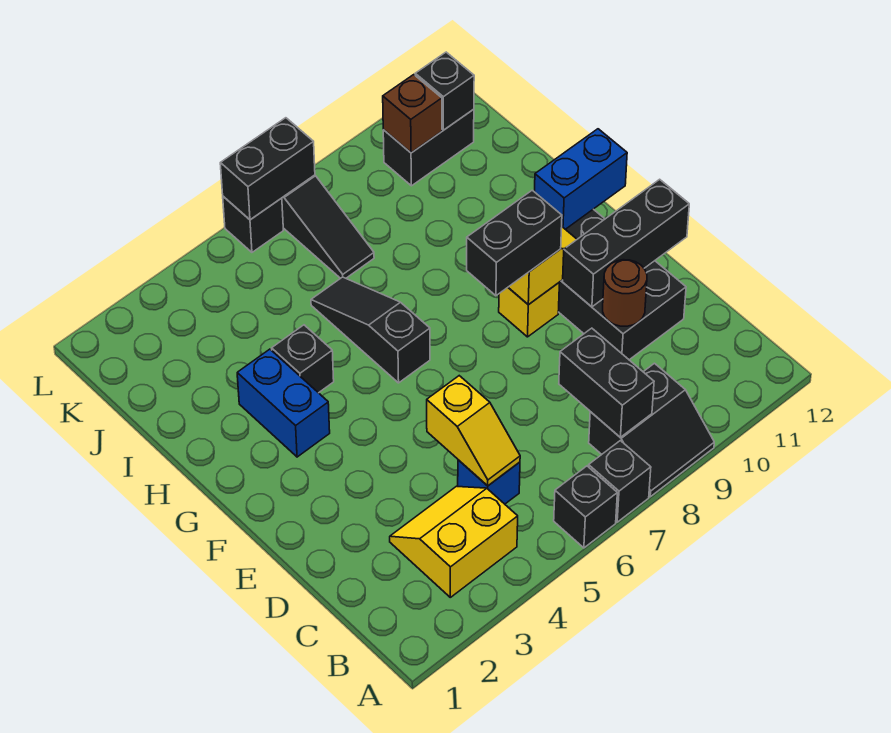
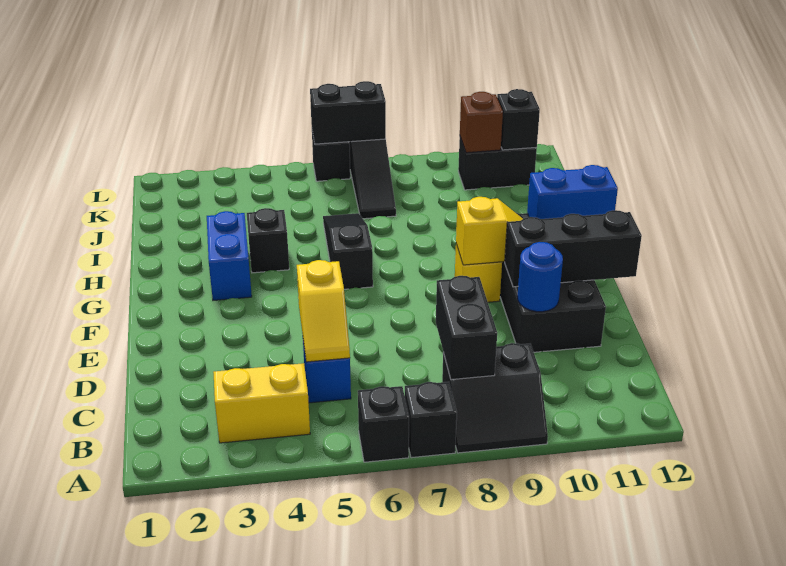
brown round brick D10 level 2 -> blue round brick D10 level 2
black brick F8:F9 level 3 -> none

